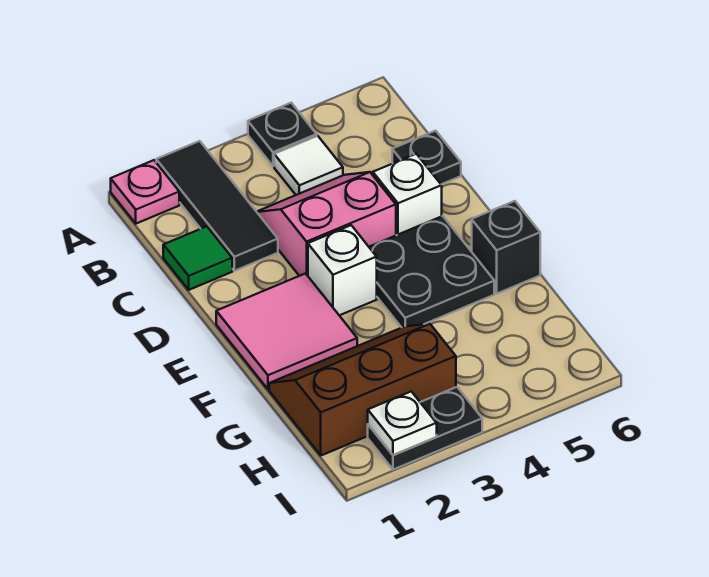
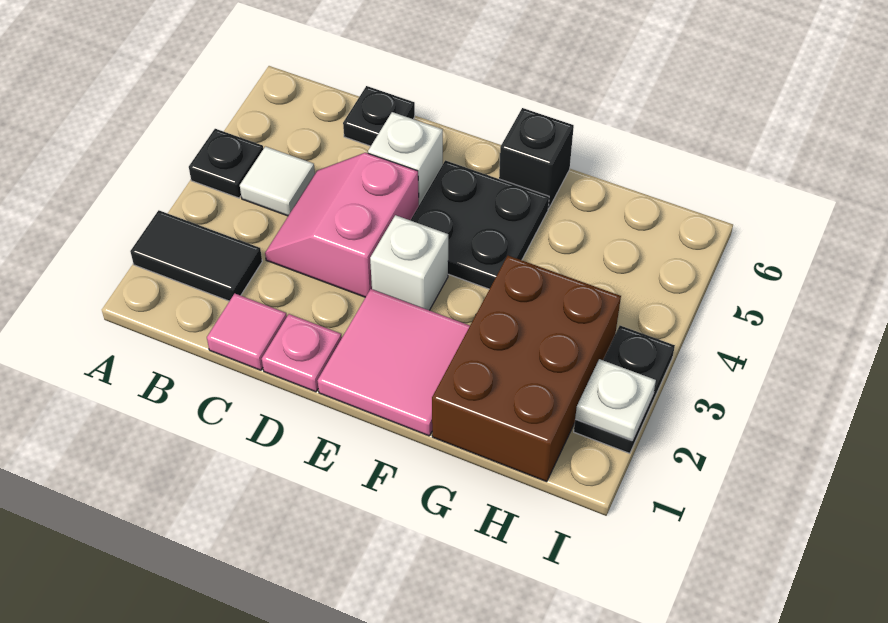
pink plate A1 level 1 -> pink plate D1 level 1
black tile A2:C2 level 1 -> black tile A2:B2 level 1
green tile C1 level 1 -> pink tile C1 level 1
brown slope G1:H3 level 1 top H -> brown brick G1:H3 level 1

